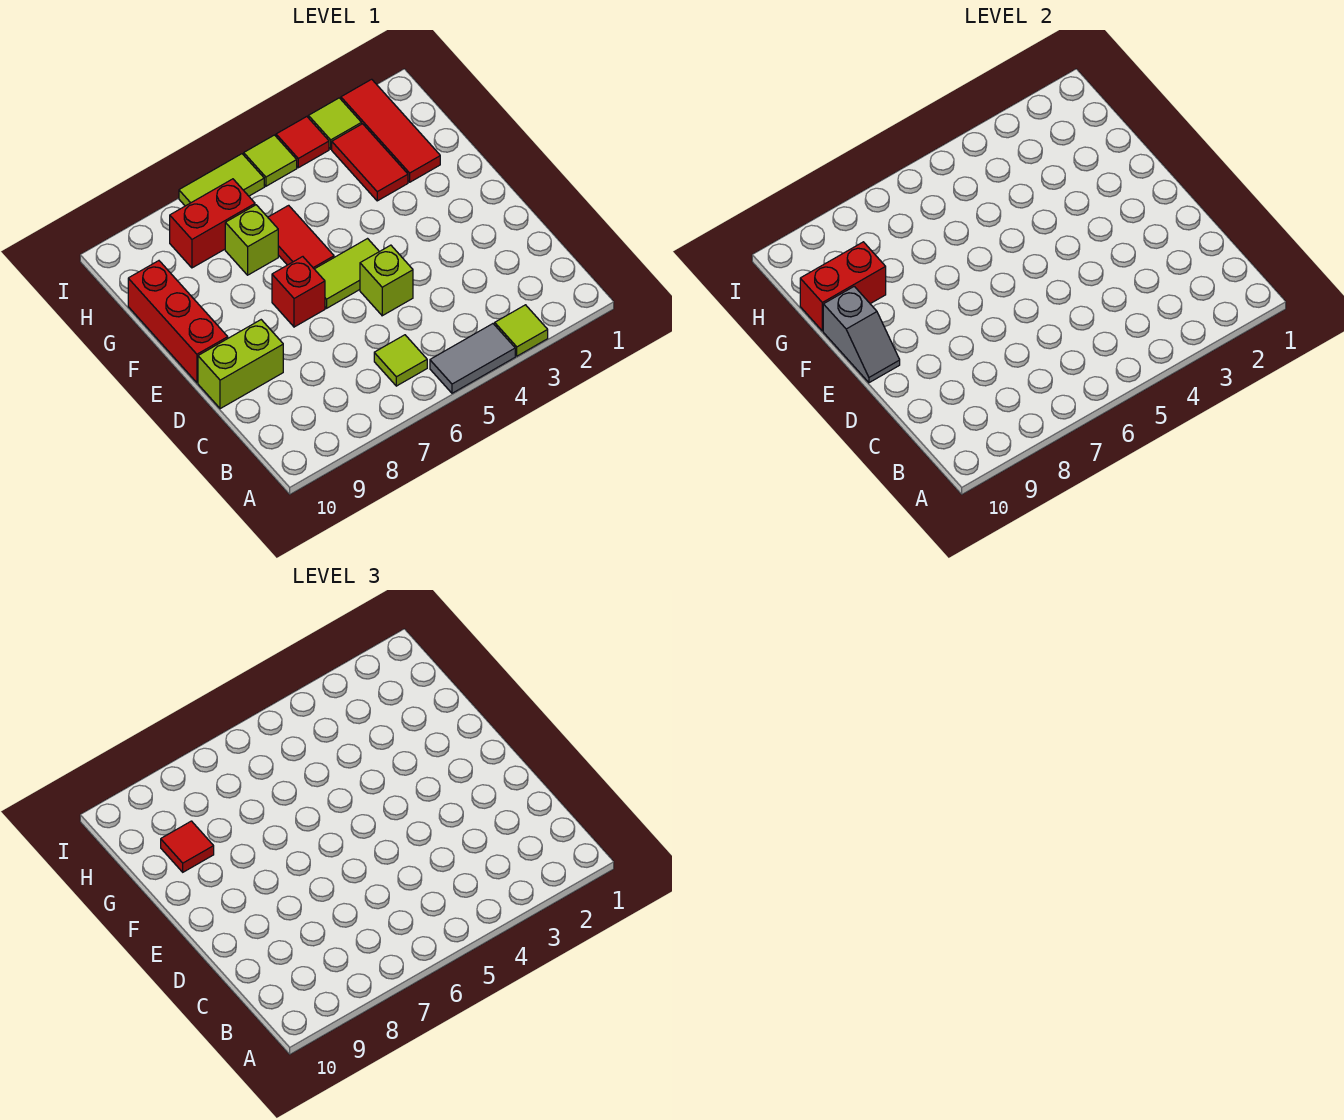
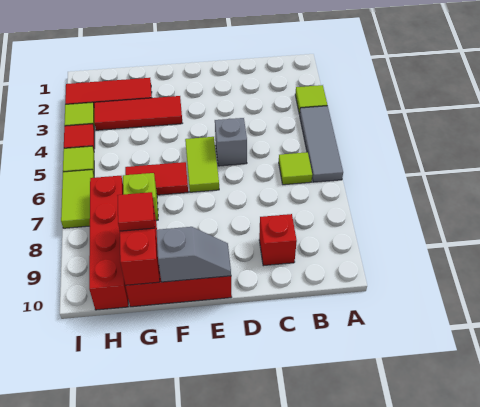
grey tile A4:A5 level 1 -> grey tile A4:A6 level 1
lime brick D5 level 1 -> grey brick D5 level 1
lime brick D9:D10 level 1 -> none
red brick E7 level 1 -> red brick C9 level 1
red tile G3:H3 level 1 -> red tile F3:H3 level 1
red brick H7:H8 level 1 -> red brick H7:H10 level 1

